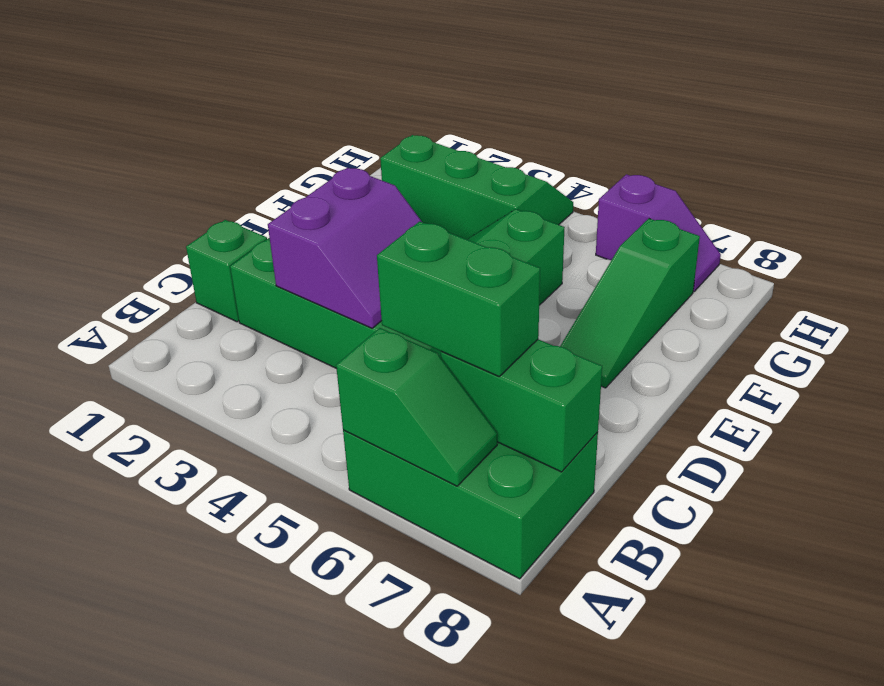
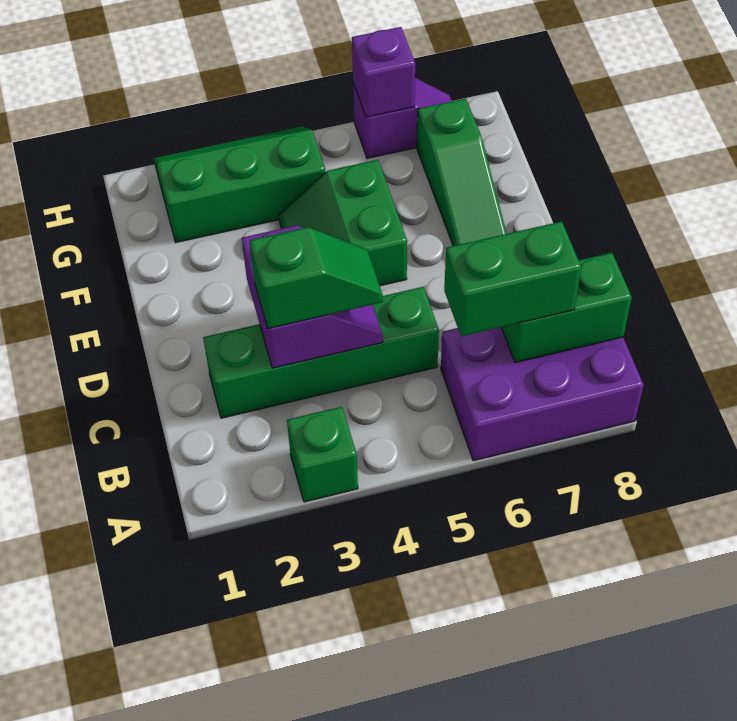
green brick A6:B8 level 1 -> purple brick A6:B8 level 1
green slope A6:A7 level 2 top 6 -> green slope C3:C4 level 3 top 3
green brick C1 level 1 -> green brick A3 level 1
none -> purple brick H6 level 2

